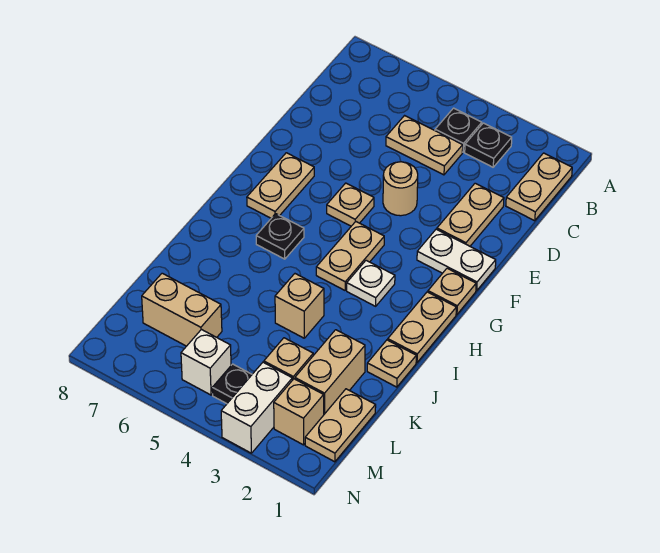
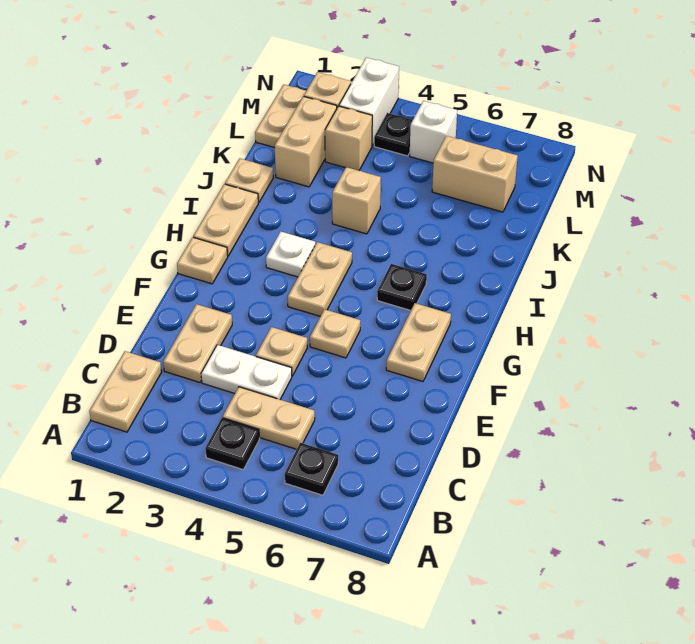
black plate B3 level 1 -> black plate B6 level 1
tan round brick E4 level 1 -> tan plate E4 level 1
white plate F1:F2 level 1 -> white plate D3:D4 level 1

